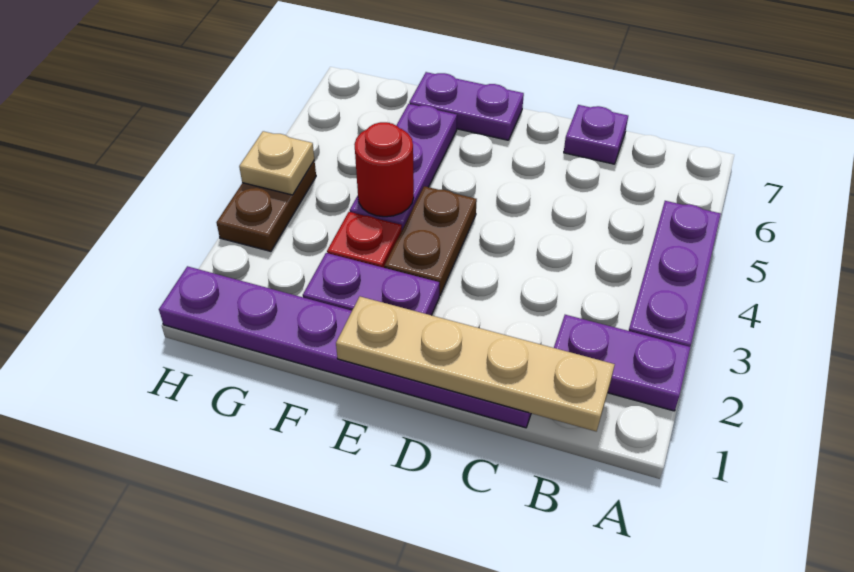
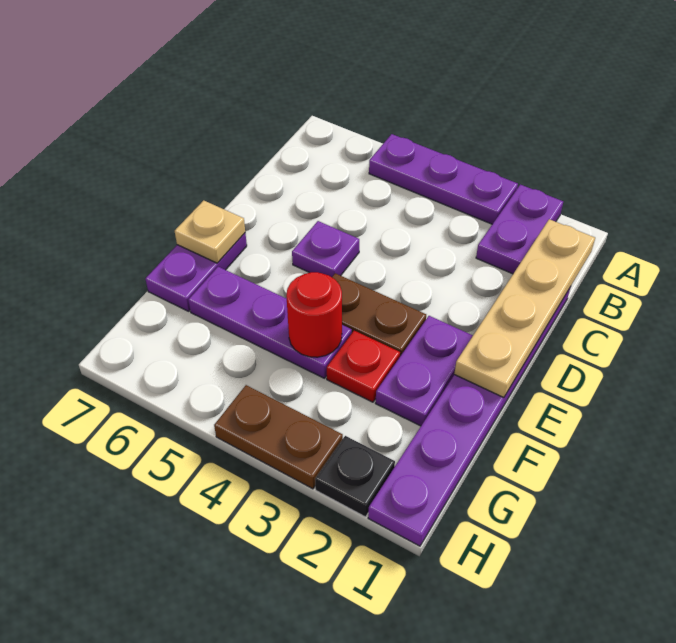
purple plate C7 level 1 -> purple plate D5 level 1
none -> black plate H2 level 1
tan plate H4 level 2 -> tan plate E7 level 2

